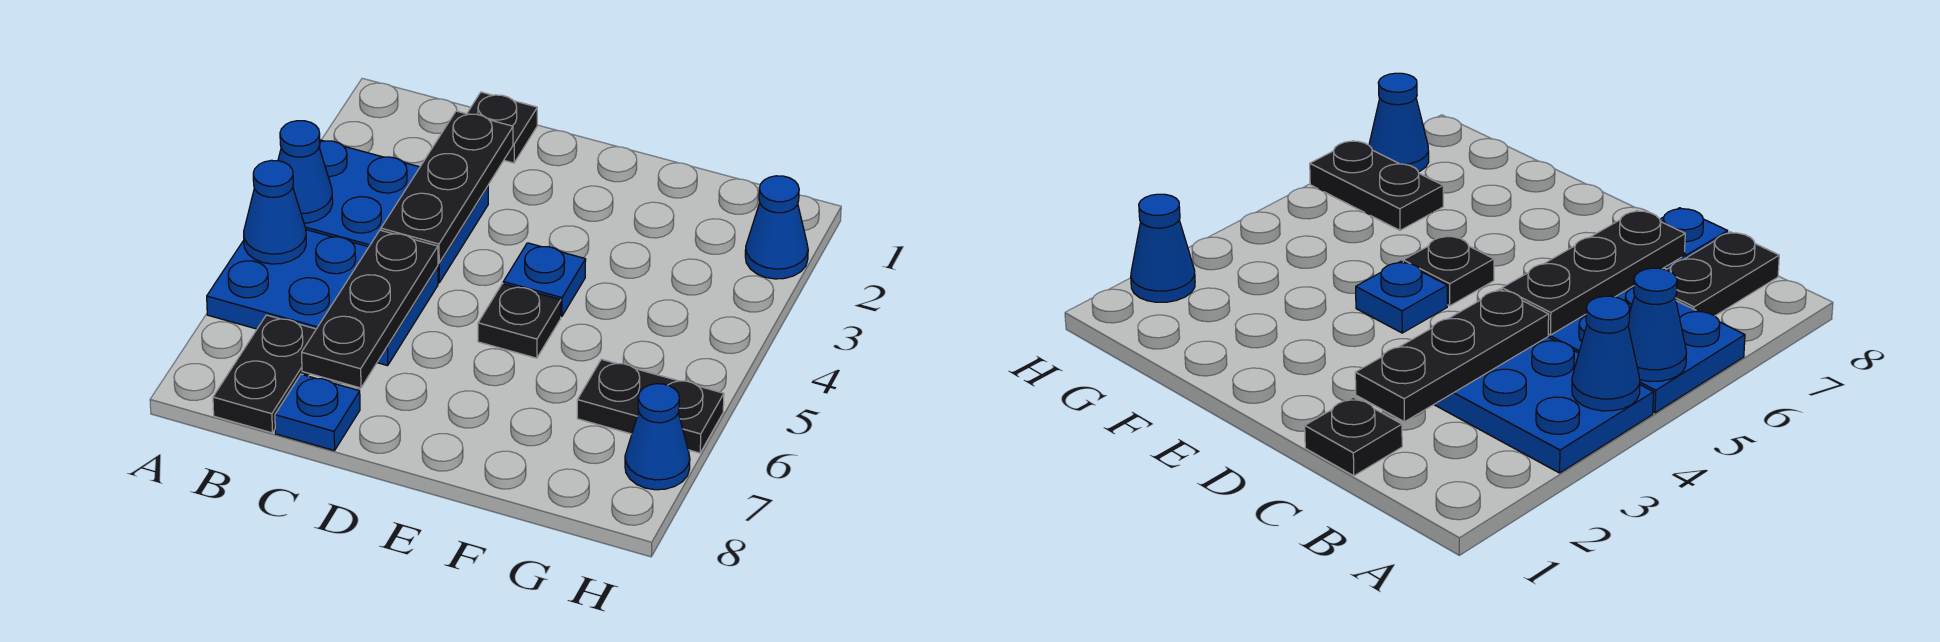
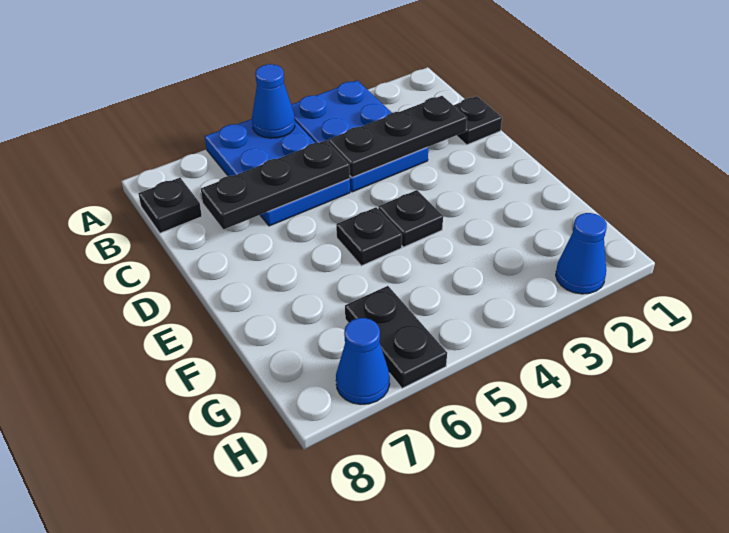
blue cone A4 level 2 -> none
black plate B7:B8 level 1 -> black plate B8 level 1
blue plate C8 level 1 -> none
blue plate E4 level 1 -> black plate E4 level 1

